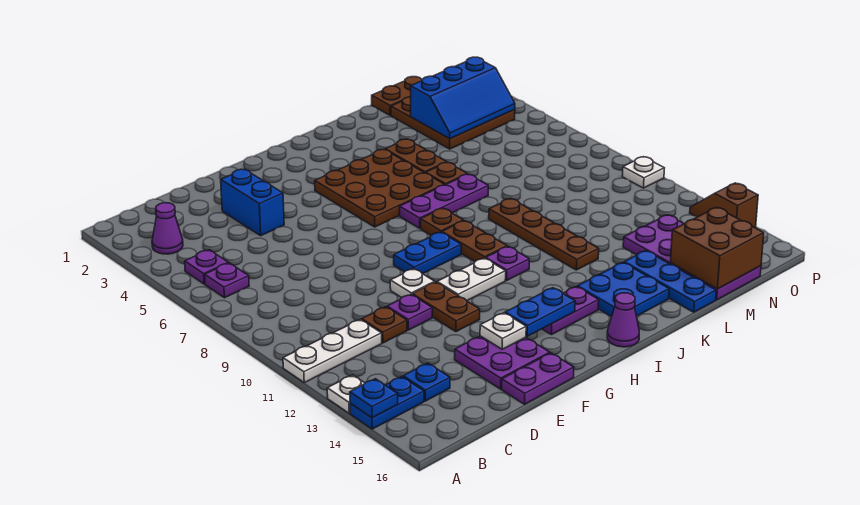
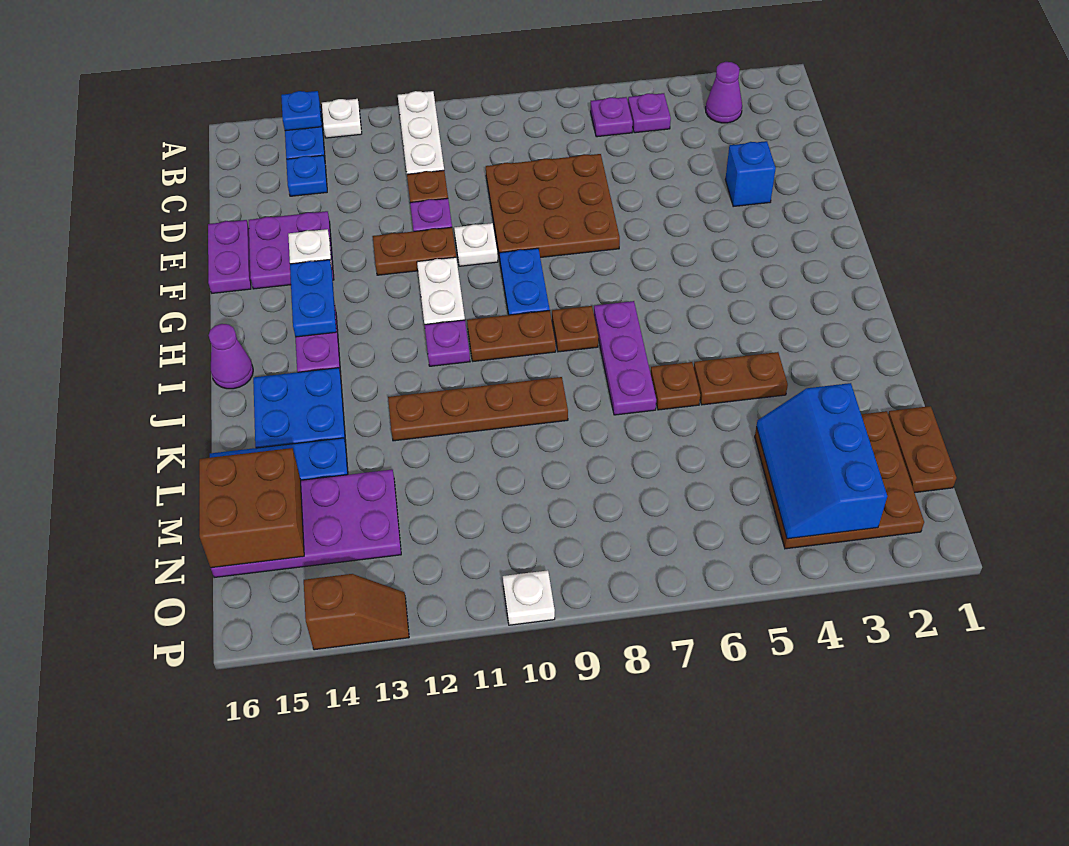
blue brick E3:E4 level 1 -> blue brick E3 level 1
brown plate H4:J6 level 1 -> brown plate D7:F9 level 1

